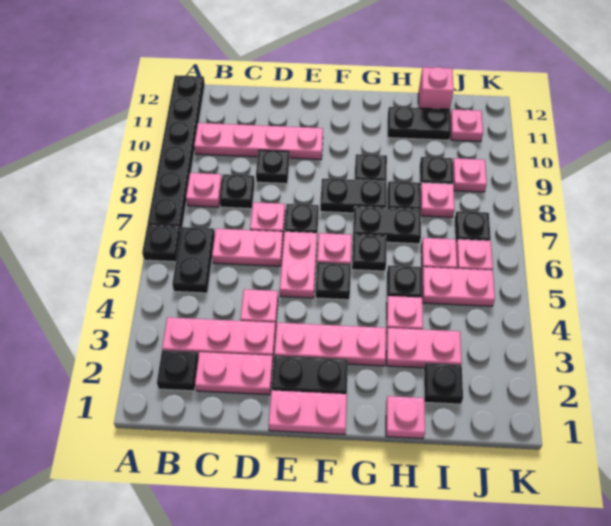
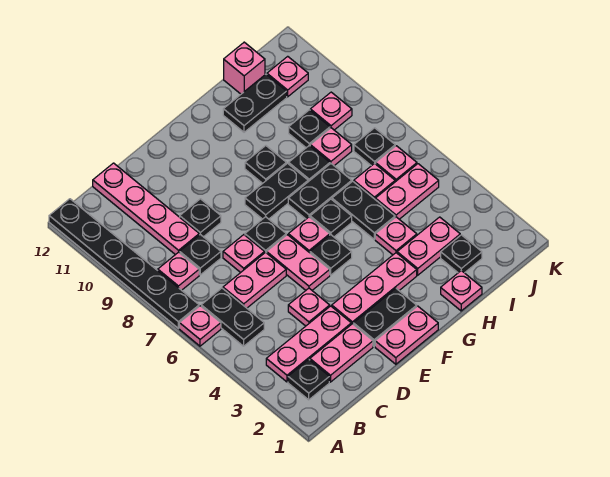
black plate A6 level 1 -> pink plate A6 level 1
pink plate B10:E10 level 1 -> pink plate C9:C12 level 1
black plate H5 level 1 -> black plate H5:H6 level 1

